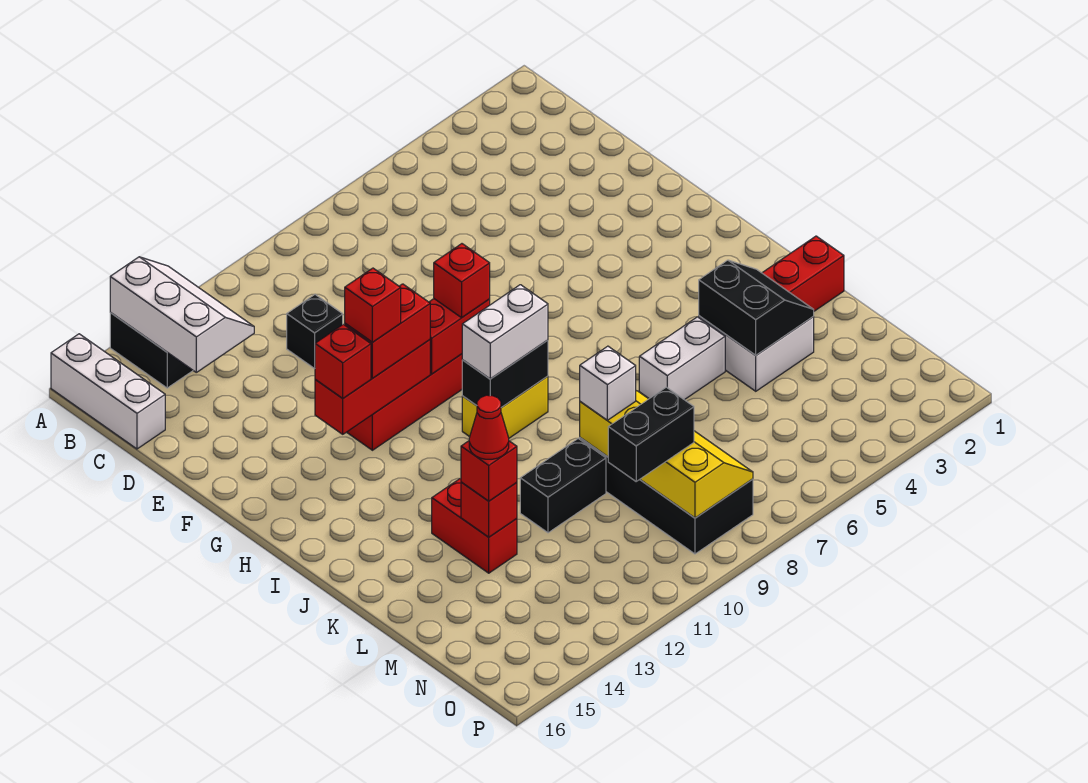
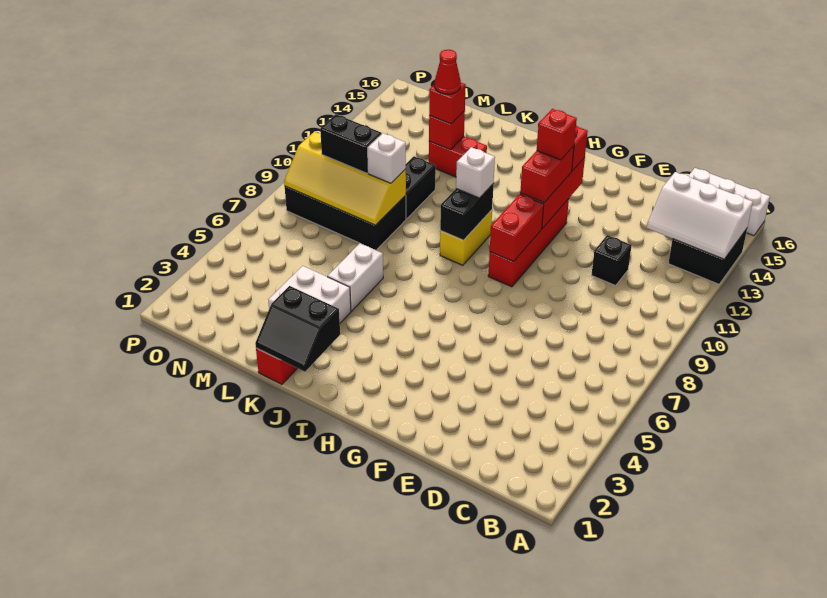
red brick G9 level 3 -> none
white brick I9:I10 level 3 -> white brick I10 level 3
black slope K3:L4 level 2 top 4 -> black slope J1:K2 level 2 top 2
black brick N9:N10 level 3 -> black brick M9:N9 level 3

